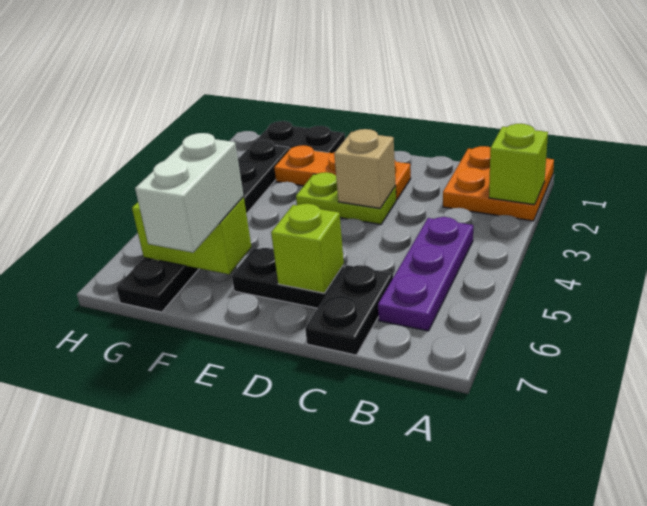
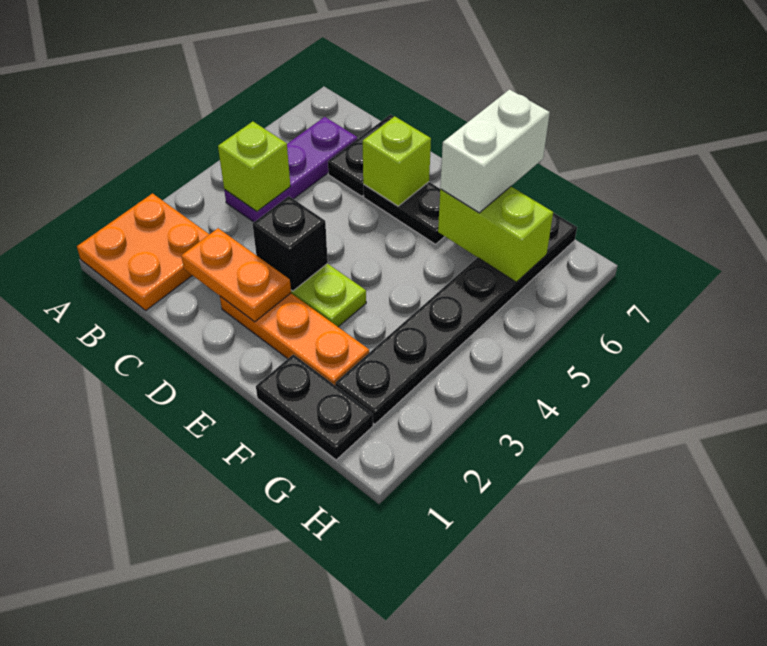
lime brick A2 level 2 -> lime brick B4 level 2
none -> orange plate C2:D2 level 2
tan brick D3 level 2 -> black brick D3 level 2

